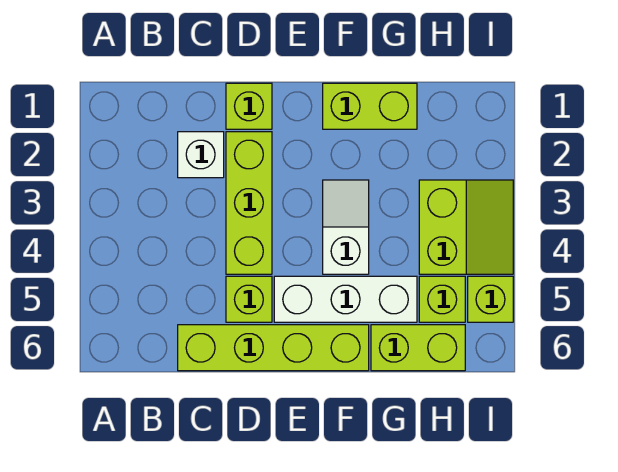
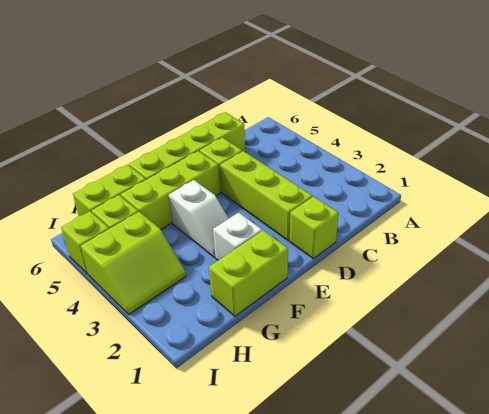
white brick C2 level 1 -> white brick F2 level 1
white brick E5:G5 level 1 -> lime brick E5:G5 level 1
lime slope H3:I4 level 1 top H -> lime slope H3:I4 level 1 top 4

